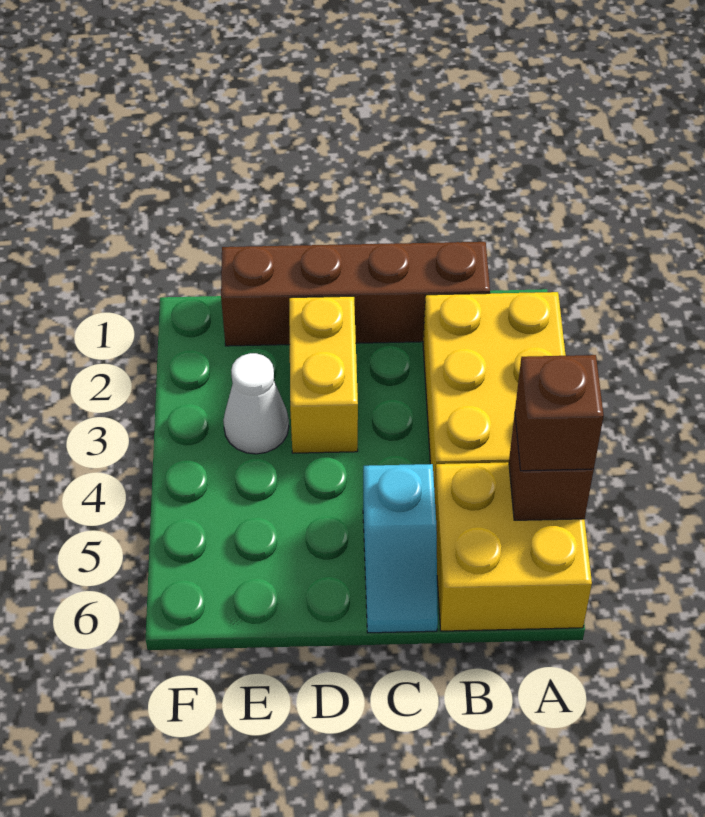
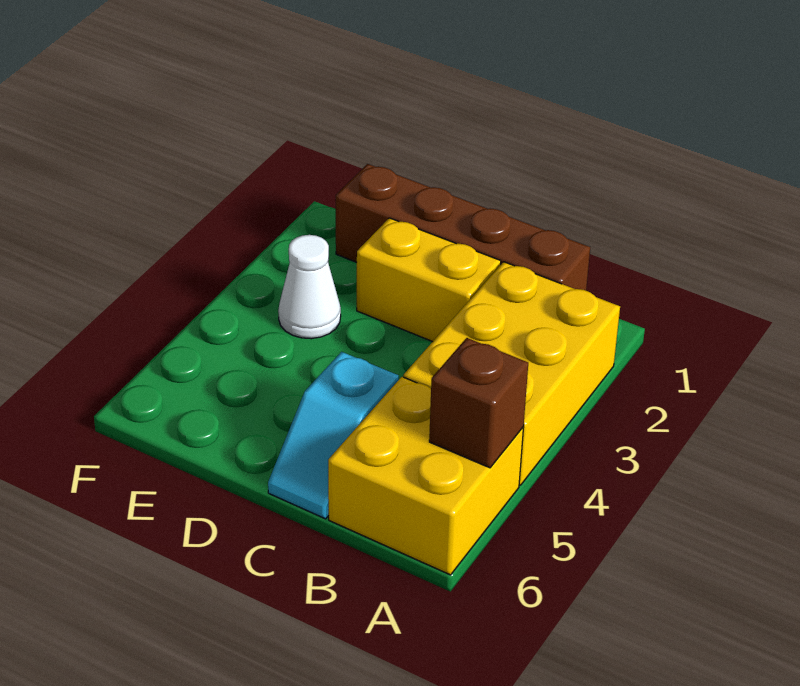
brown brick A5 level 3 -> none
yellow brick D2:D3 level 1 -> yellow brick C2:D2 level 1

